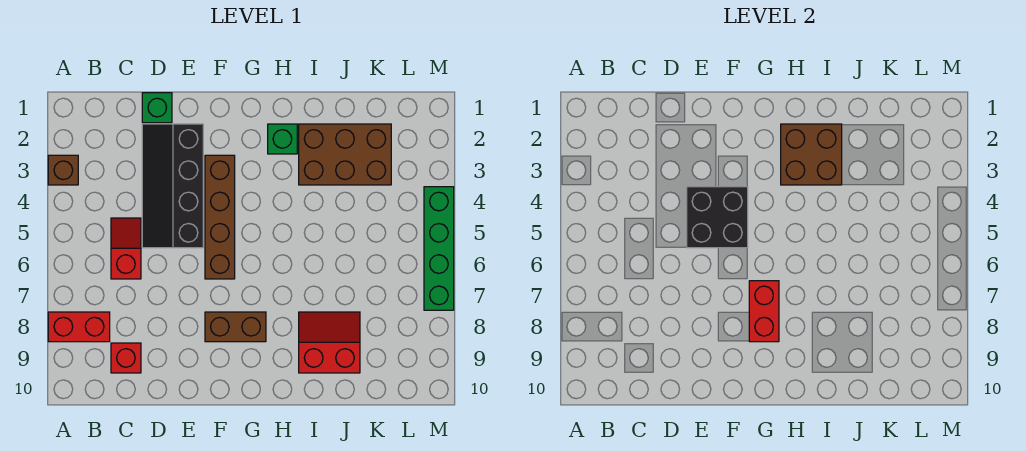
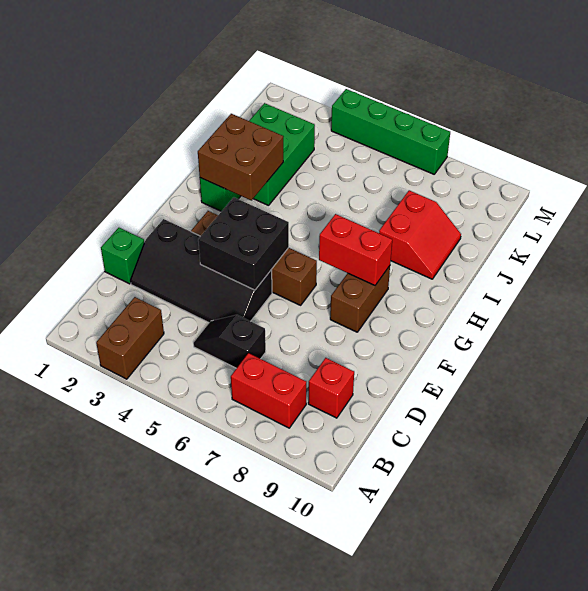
brown brick A3 level 1 -> brown brick A3:B3 level 1
red brick A8:B8 level 1 -> red brick B7:B8 level 1
red slope C5:C6 level 1 top 6 -> black slope C5:C6 level 1 top 6
brown brick I2:K3 level 1 -> green brick I2:K3 level 1
red slope I8:J9 level 1 top 9 -> red slope I8:J9 level 1 top 8

